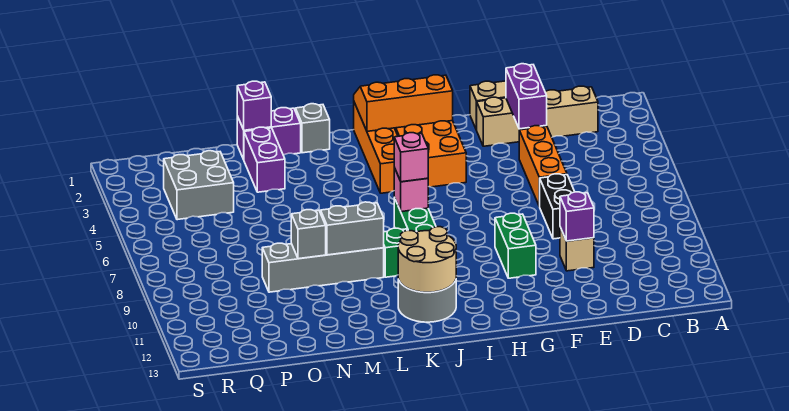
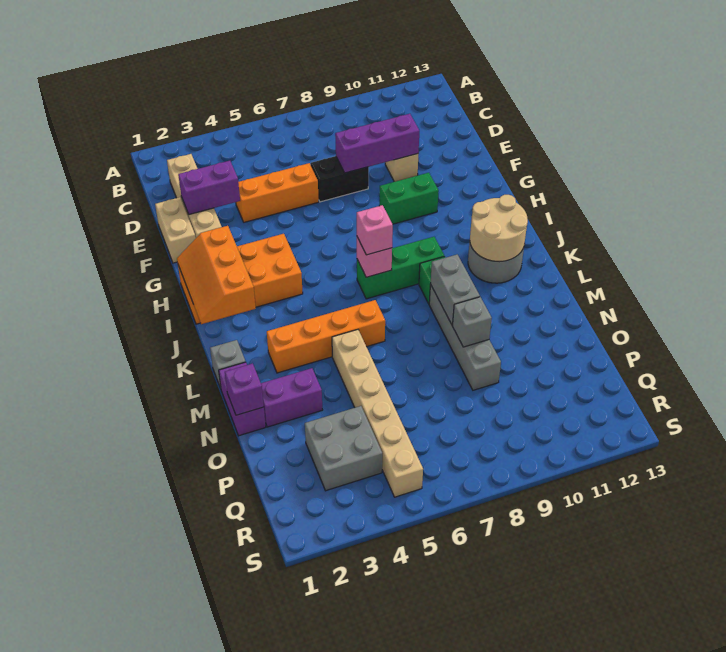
purple brick E10 level 2 -> purple brick E8:E10 level 2
orange brick J1:J4 level 1 -> orange brick L3:L6 level 1
none -> tan brick M5:R5 level 1

